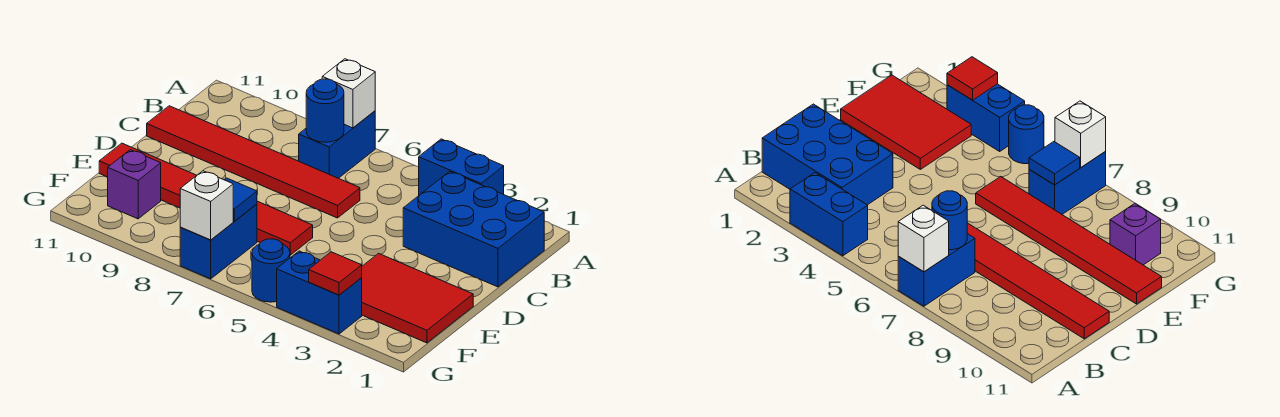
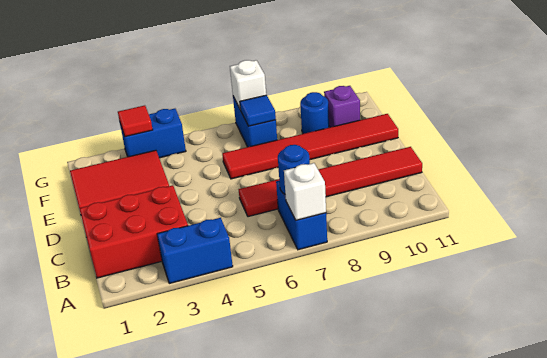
blue brick B1:C3 level 1 -> red brick B1:C3 level 1
blue round brick G5 level 1 -> blue round brick F9 level 1

